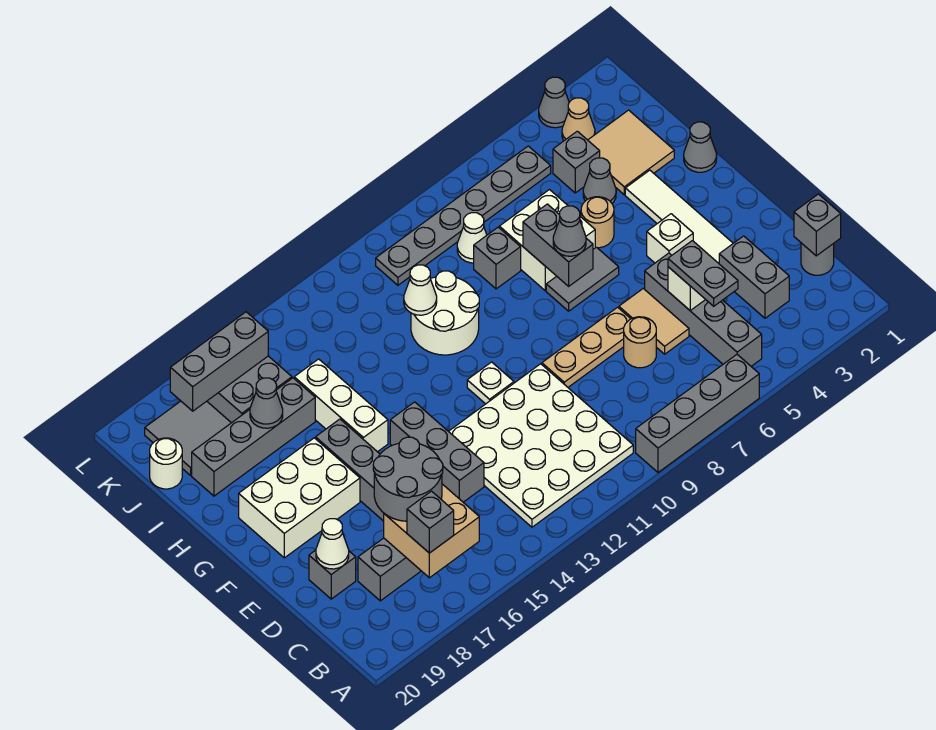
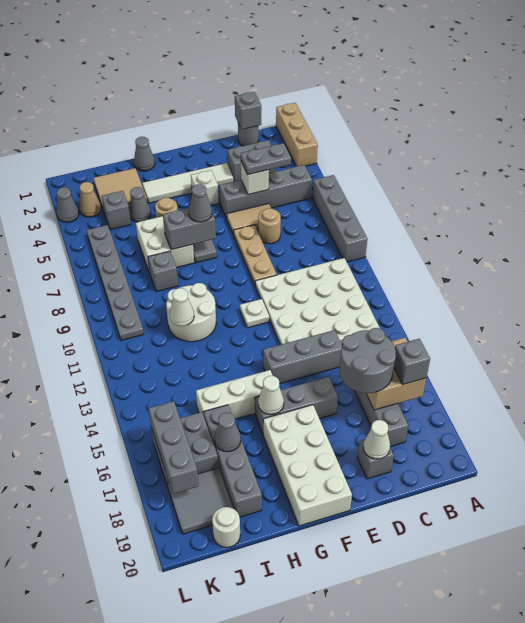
none -> tan brick A1:A3 level 1
white brick F17:G19 level 1 -> white brick F17:G20 level 1
white cone J8 level 1 -> white cone G16 level 2

